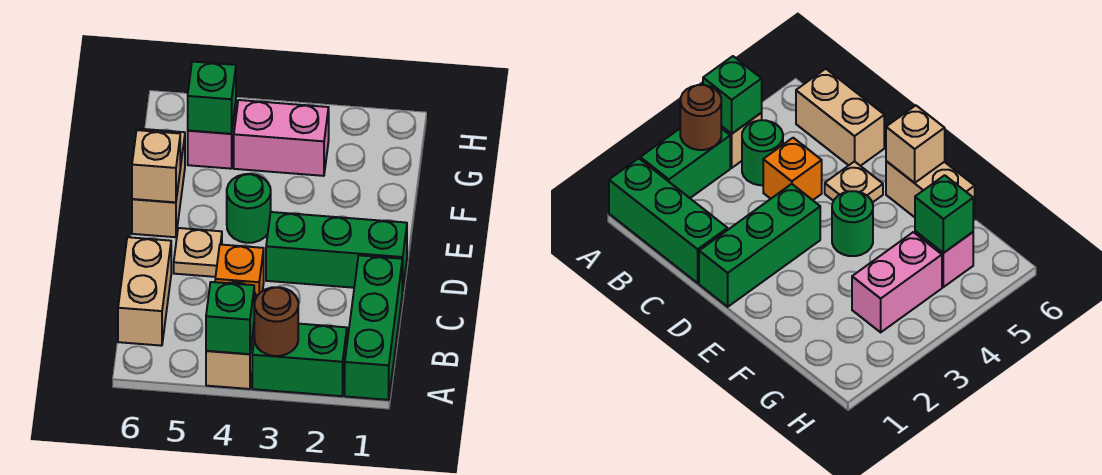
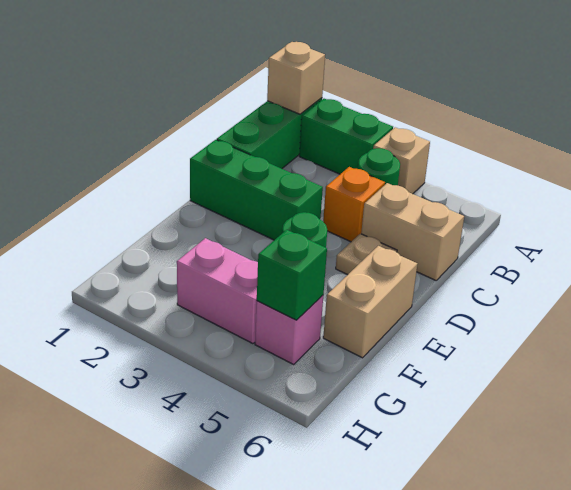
brown round brick A3 level 2 -> none
green brick A4 level 2 -> none
tan brick B6:C6 level 1 -> tan brick C5:C6 level 1
tan brick E6 level 2 -> tan brick A1 level 2

